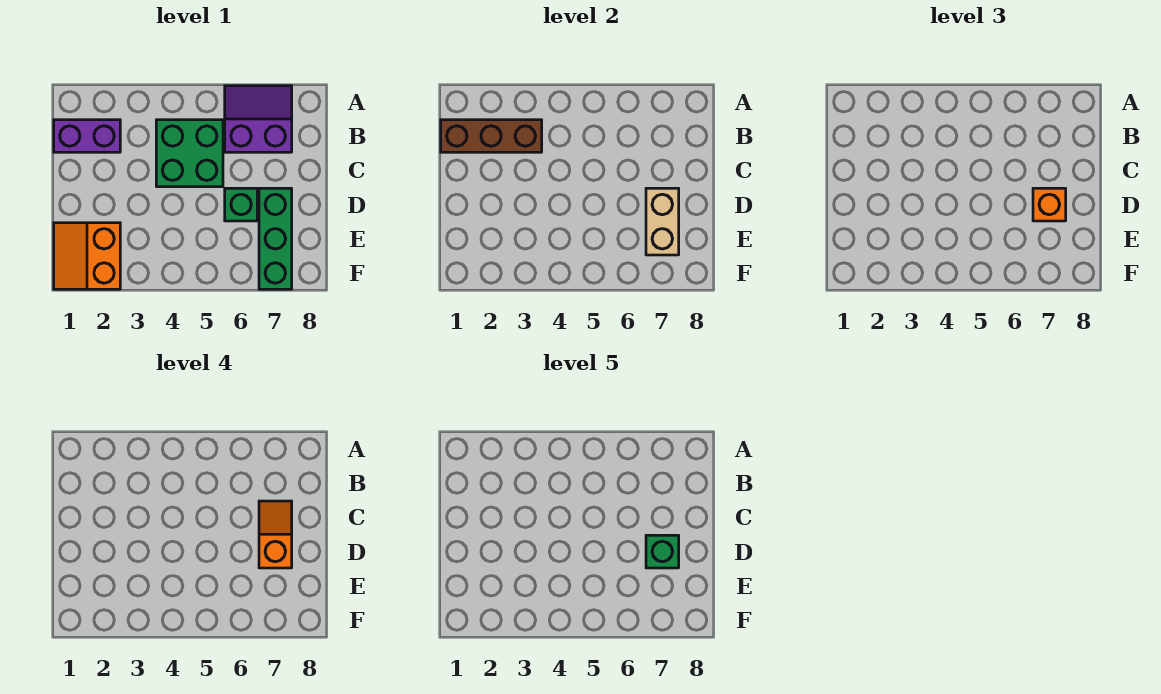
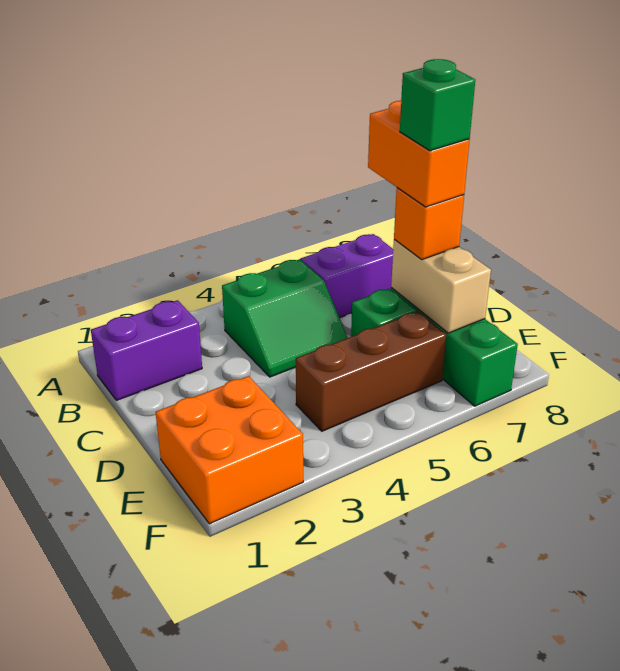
brown brick B1:B3 level 2 -> brown brick E4:E6 level 1
green brick B4:C5 level 1 -> green slope B4:C5 level 1 top B
orange slope C7:D7 level 4 top D -> orange brick C7:D7 level 4
orange slope E1:F2 level 1 top 2 -> orange brick E1:F2 level 1

